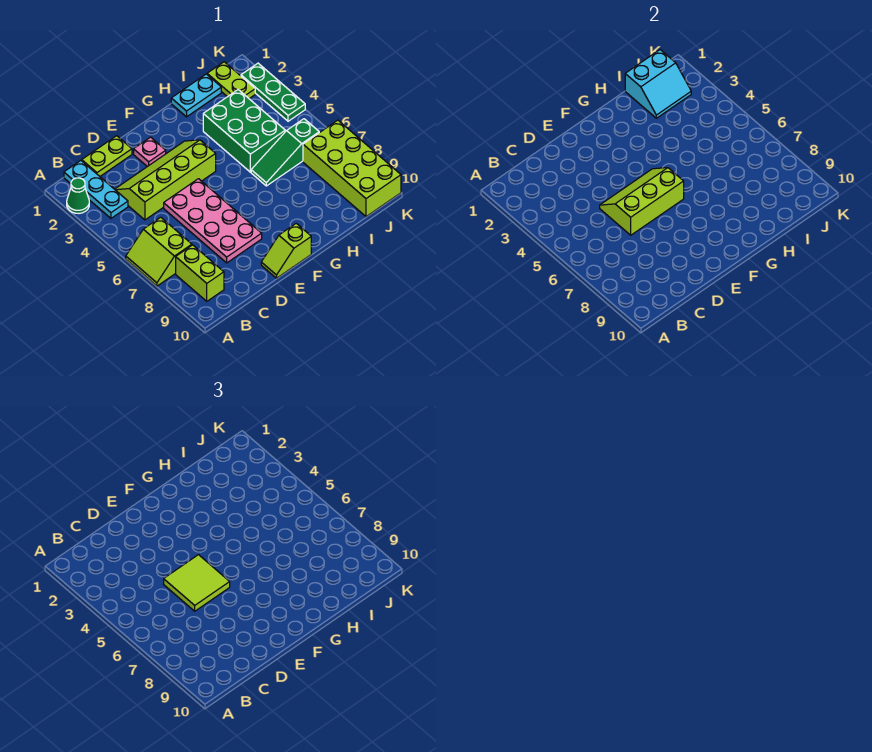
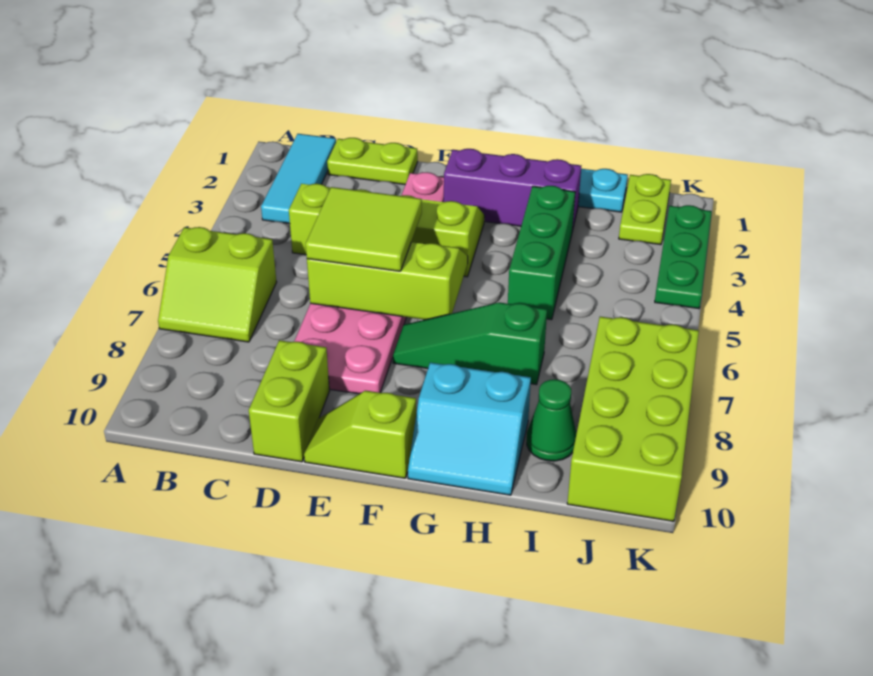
green cone A2 level 1 -> green cone I9 level 1
lime slope A6:B7 level 1 top B -> lime slope A6:B7 level 1 top 6
cyan plate B1:B3 level 1 -> cyan tile B1:B3 level 1
lime brick B8:B9 level 1 -> lime brick D9:D10 level 1
none -> purple brick F2:H2 level 1
green brick H3:I5 level 1 -> green brick H3:H5 level 1
green slope H6:J6 level 1 top J -> green slope F7:H7 level 1 top H
cyan slope I1:J2 level 2 top 1 -> cyan slope G9:H10 level 1 top 9

